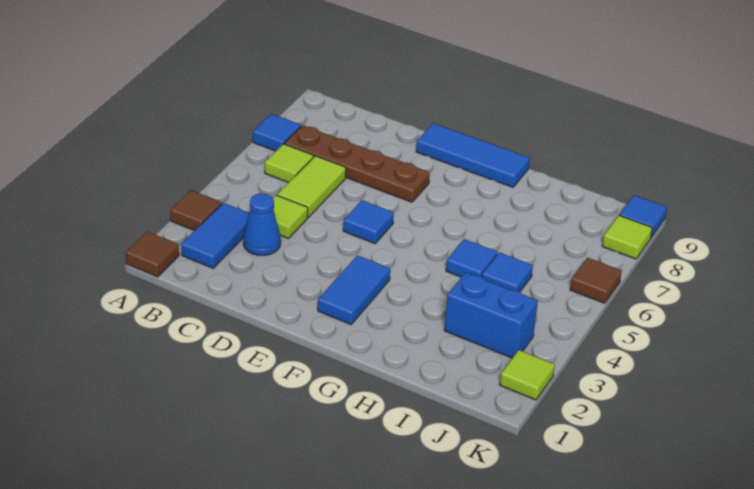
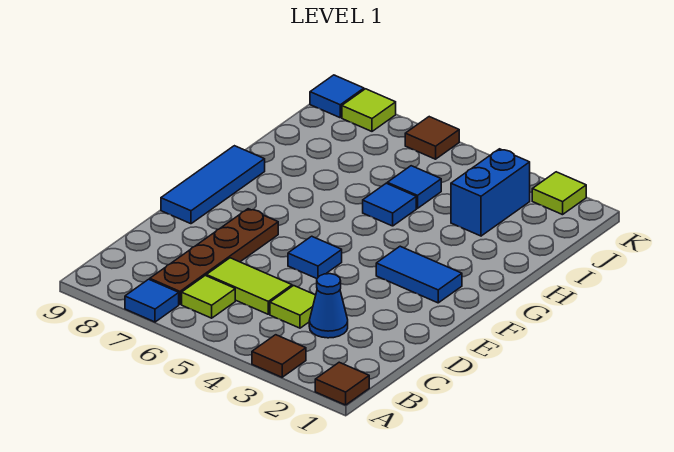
blue tile B2:B3 level 1 -> none

